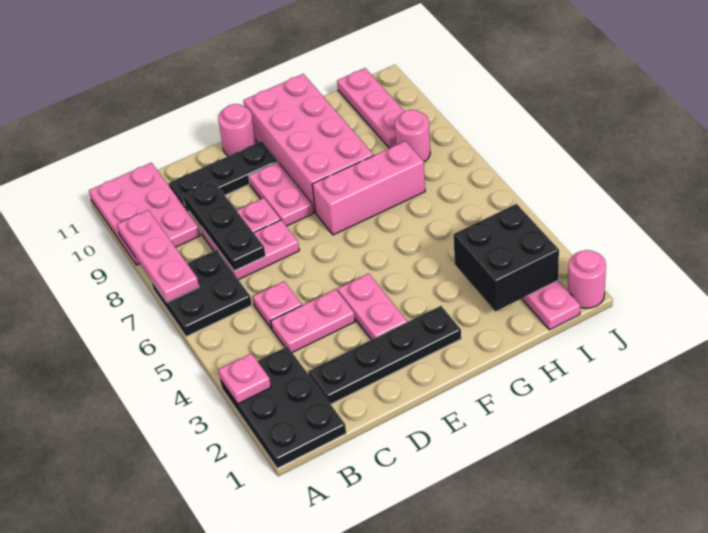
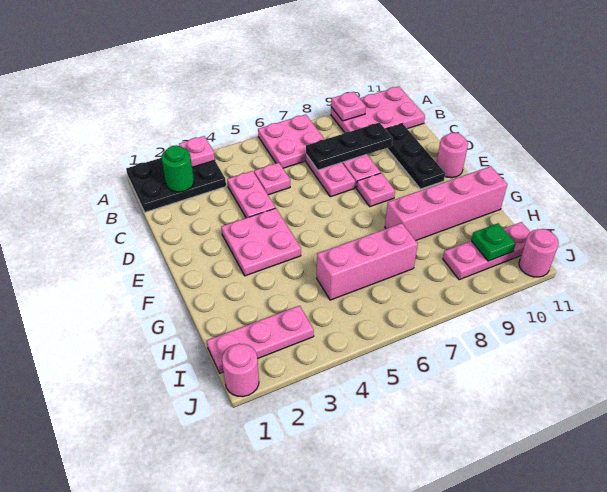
black plate A6:B7 level 1 -> pink plate A6:B7 level 1
pink plate A7:A9 level 2 -> pink plate A9 level 2
none -> green round brick B2 level 2
black plate C2:F2 level 1 -> none
pink plate E3:E4 level 1 -> pink plate E3:F4 level 1
pink plate E8:E9 level 1 -> pink plate E8 level 1
pink brick F7:H7 level 1 -> pink brick H5:H7 level 1
pink brick F8:G11 level 1 -> pink brick G8:G11 level 1
black brick H2:I3 level 2 -> none
pink round brick I8 level 1 -> pink round brick J11 level 1
none -> green plate I10 level 2

